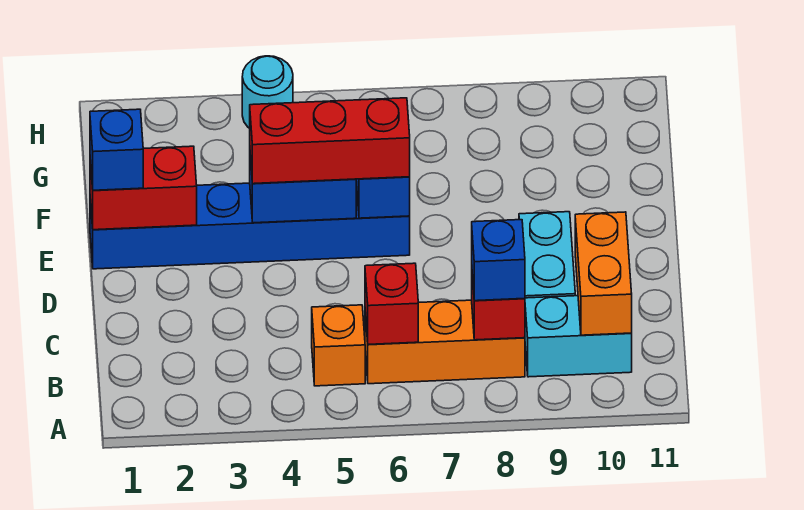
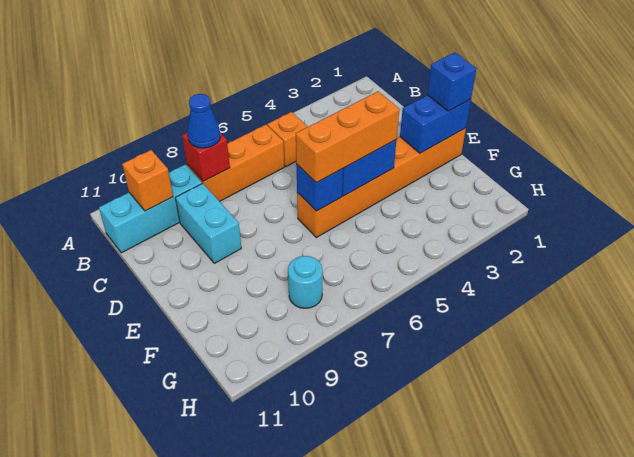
red brick B6 level 2 -> none
blue brick B8 level 3 -> blue cone B8 level 3
cyan brick B9:B10 level 1 -> cyan brick B9:B11 level 1
orange brick B10:C10 level 2 -> orange brick B10 level 2
blue brick E1:E6 level 1 -> orange brick E1:E6 level 1
red brick E1:E2 level 2 -> blue brick E1:E2 level 2
red brick E4:E6 level 3 -> orange brick E4:E6 level 3
cyan round brick H4 level 1 -> cyan round brick G8 level 1

